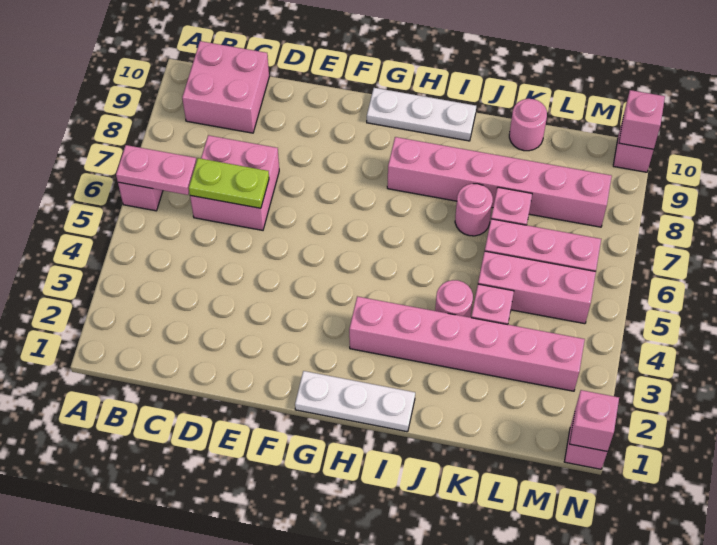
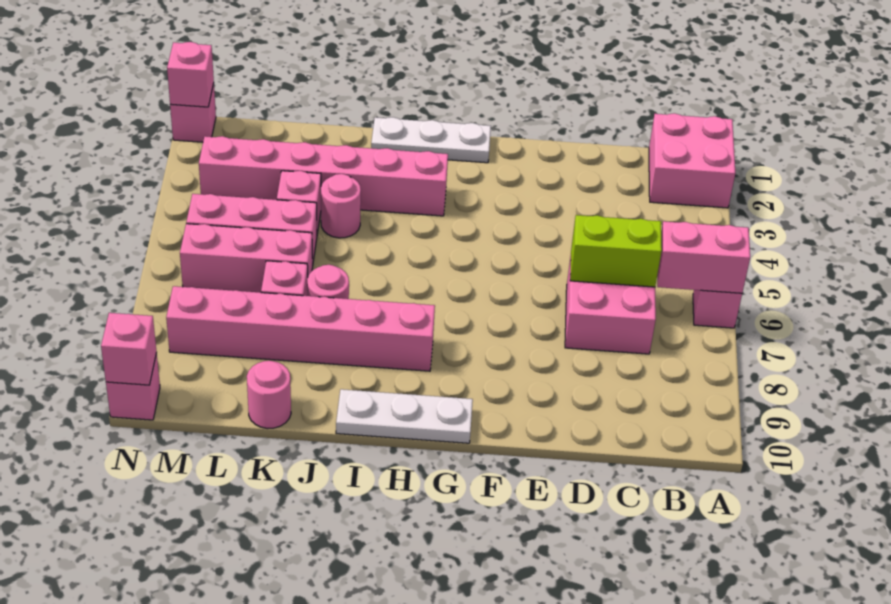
pink plate A6:B6 level 2 -> pink brick A6:B6 level 2
pink brick B9:C10 level 1 -> pink brick A1:B2 level 1
lime plate C6:D6 level 2 -> lime brick C6:D6 level 2

